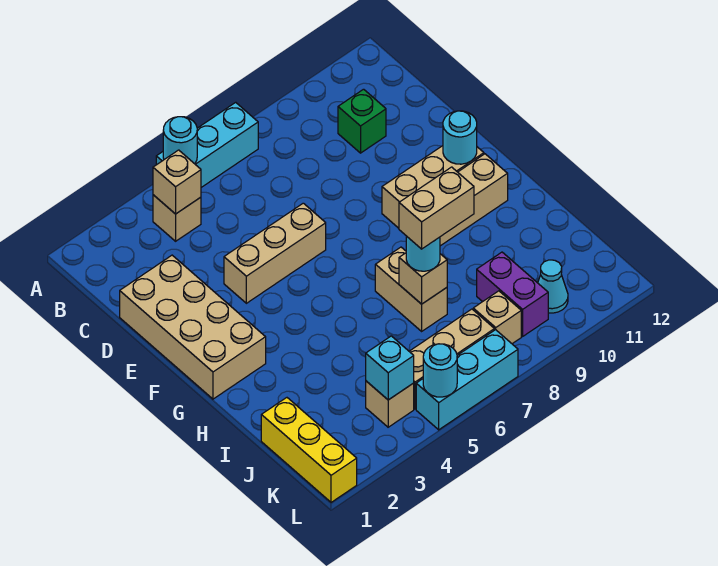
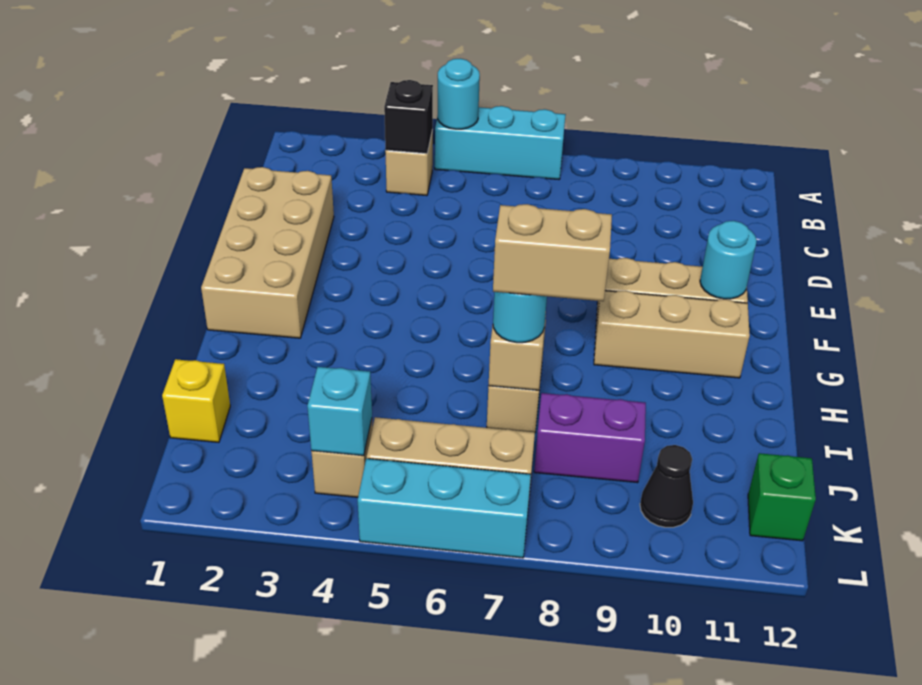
tan brick B4 level 2 -> black brick B4 level 2
green brick C10 level 1 -> green brick K12 level 1
tan brick E4:E6 level 1 -> none
yellow brick J1:L1 level 1 -> yellow brick J1 level 1
purple brick J9:K9 level 1 -> purple brick J8:J9 level 1
tan brick K8 level 1 -> none
cyan cone K10 level 1 -> black cone K10 level 1
cyan round brick L5 level 2 -> none

